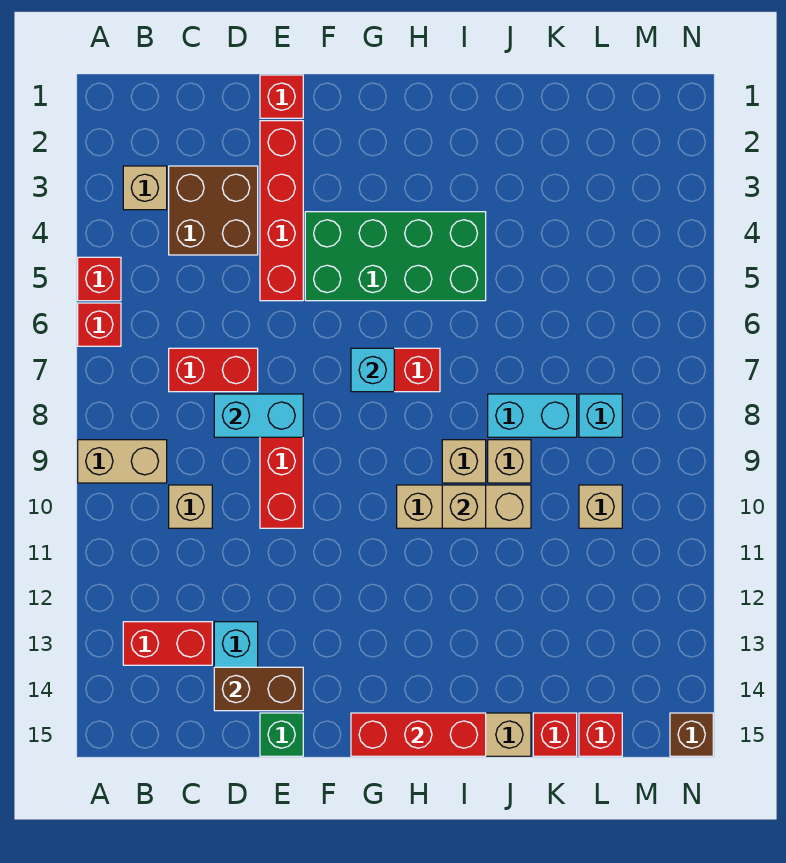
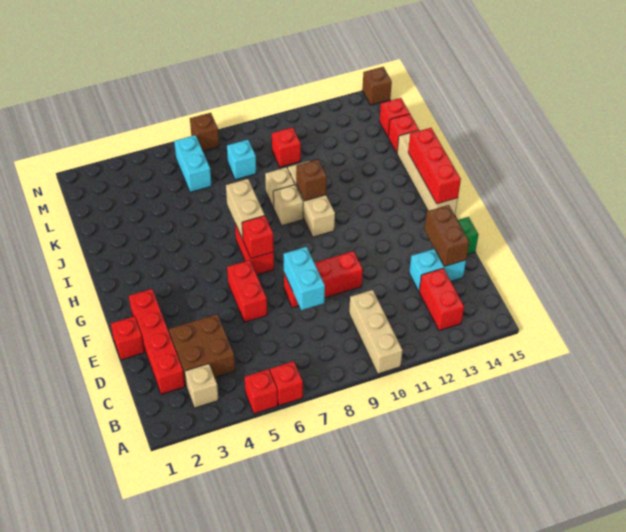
tan brick A9:B9 level 1 -> tan brick H7:I7 level 2
red brick C7:D7 level 1 -> red brick E6:F6 level 1
tan brick C10 level 1 -> tan brick A10:C10 level 1
red brick E2:E5 level 1 -> red brick C2:F2 level 1
green brick F4:I5 level 1 -> none
cyan brick G7 level 2 -> red brick G7 level 2
tan brick I10 level 2 -> brown brick I10 level 2
cyan brick J8:K8 level 1 -> cyan brick L6:M6 level 1
tan brick L10 level 1 -> red brick L10 level 1
none -> brown brick N7 level 1

